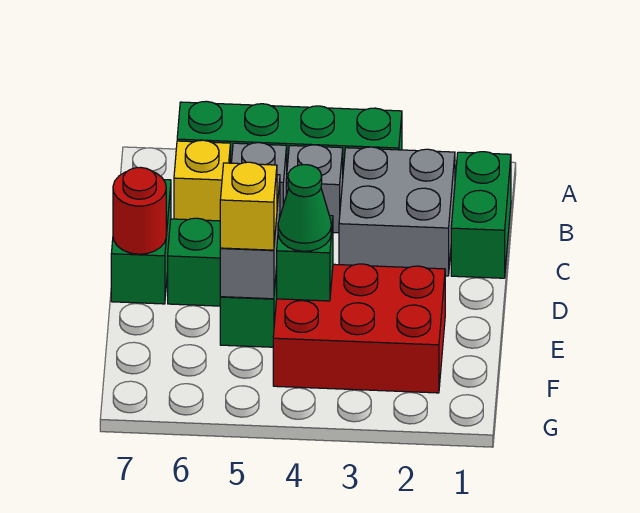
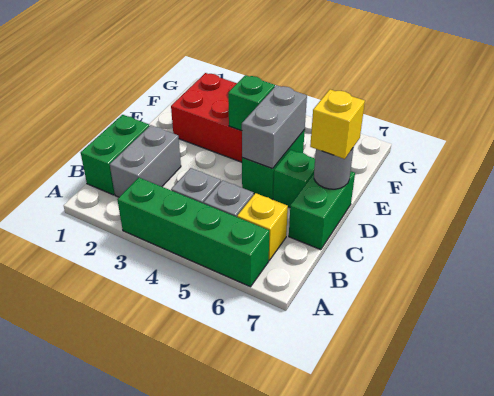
grey brick B2:C3 level 1 -> grey brick B2:C2 level 1
red round brick D7 level 2 -> grey round brick D7 level 2
green cone E4 level 3 -> none
yellow brick E5 level 3 -> yellow brick D7 level 3

